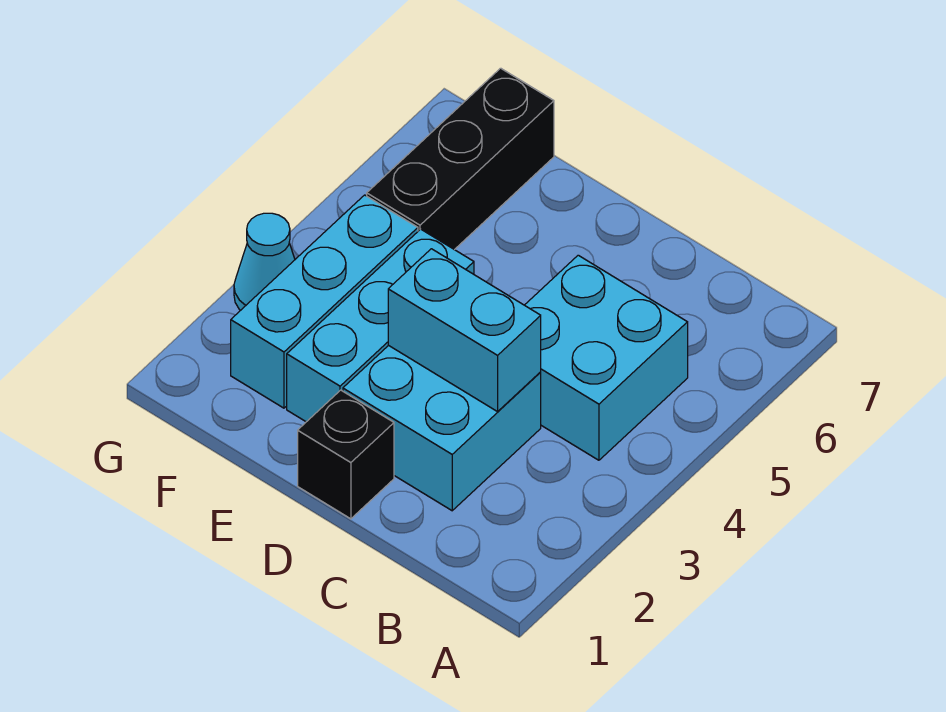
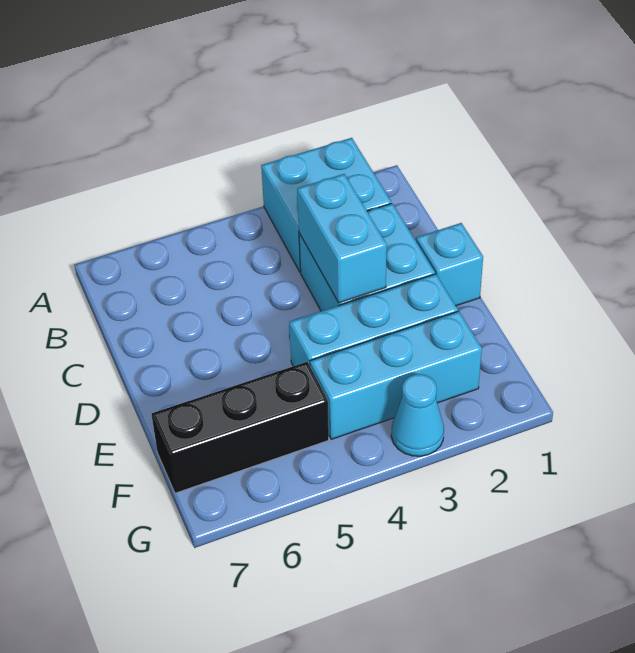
cyan brick B4:C5 level 1 -> cyan brick A2:B3 level 1
black brick D1 level 1 -> cyan brick D1 level 1

